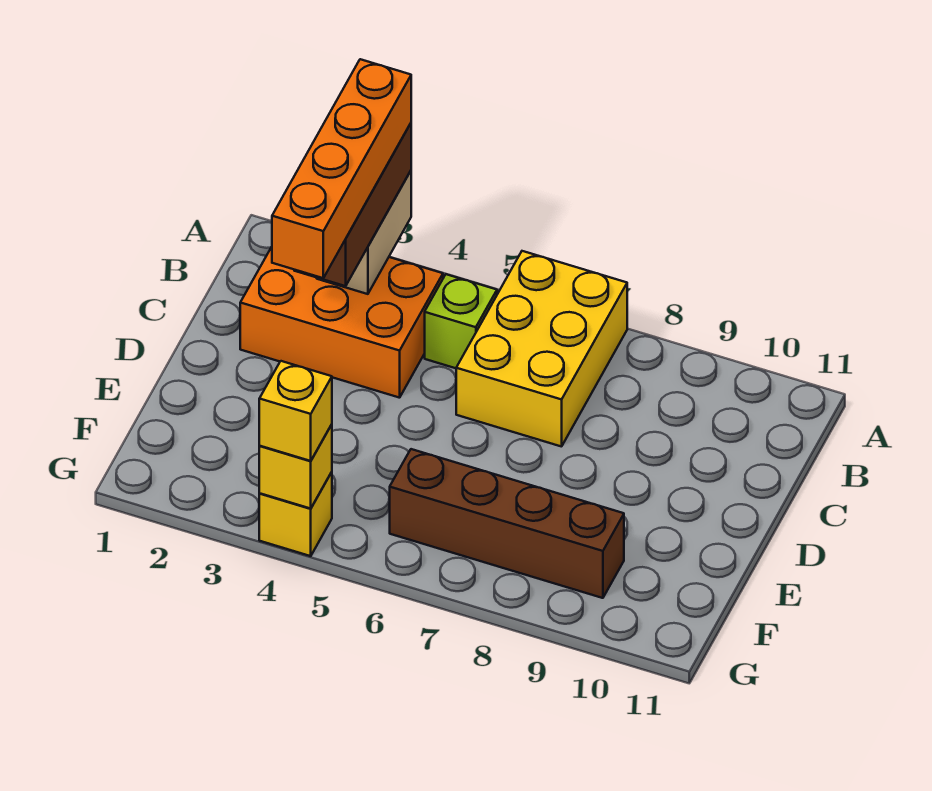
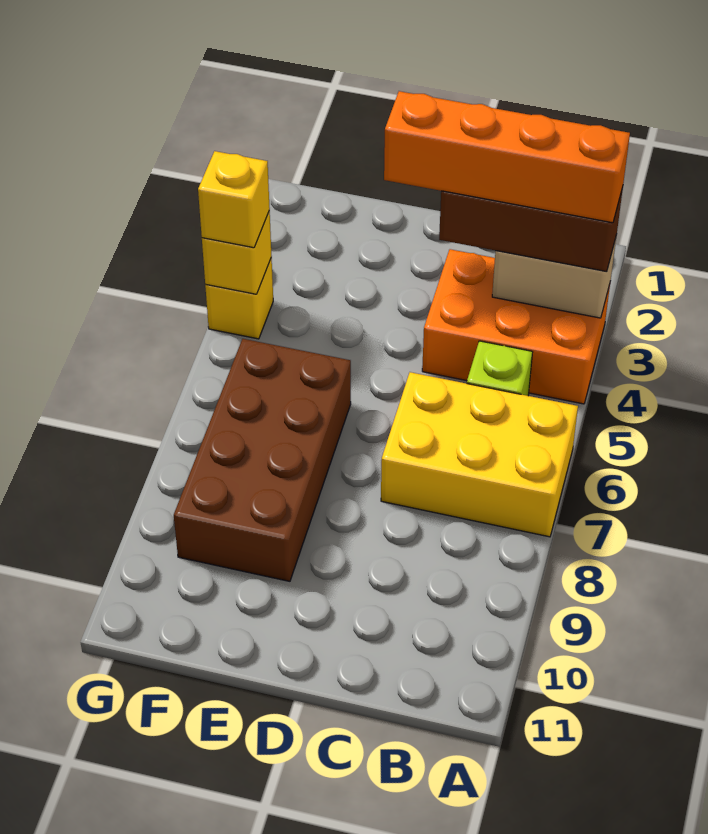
orange brick B2:C4 level 1 -> orange brick A3:C4 level 1
brown brick F6:F9 level 1 -> brown brick E6:F9 level 1

